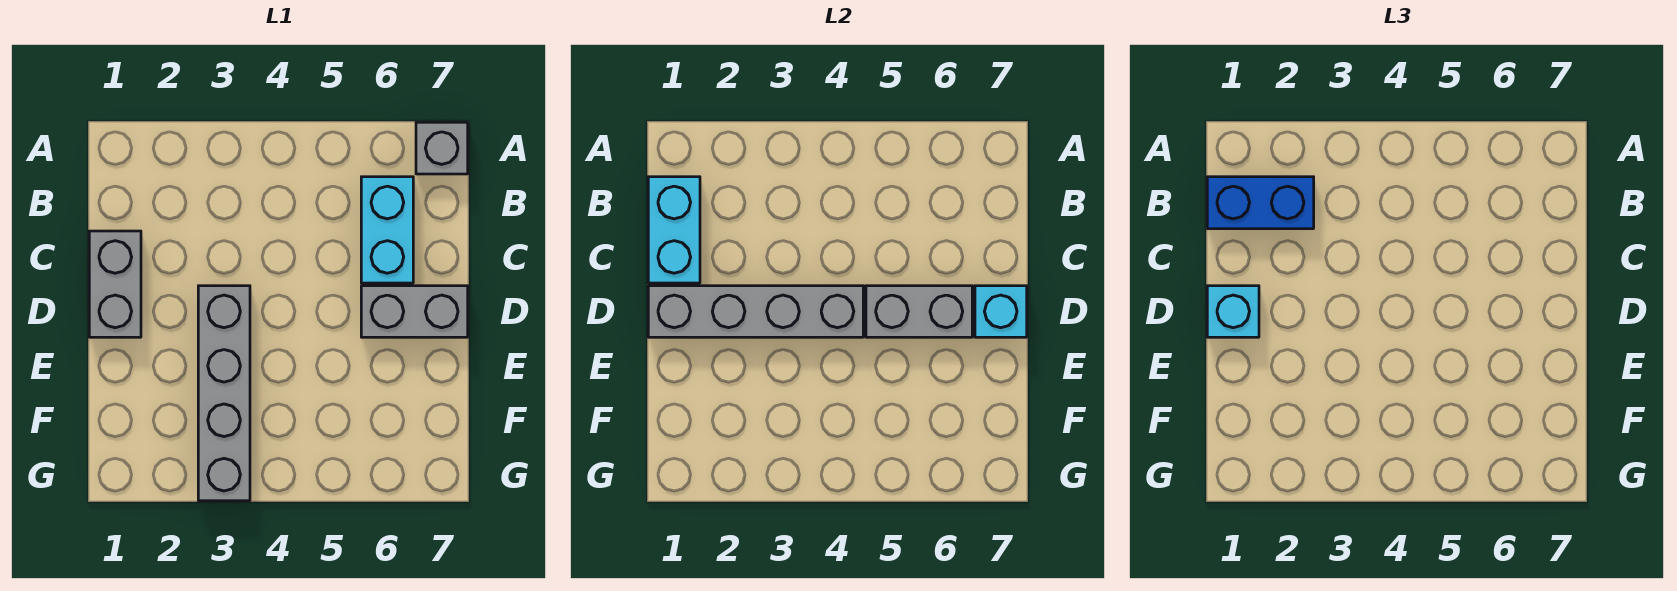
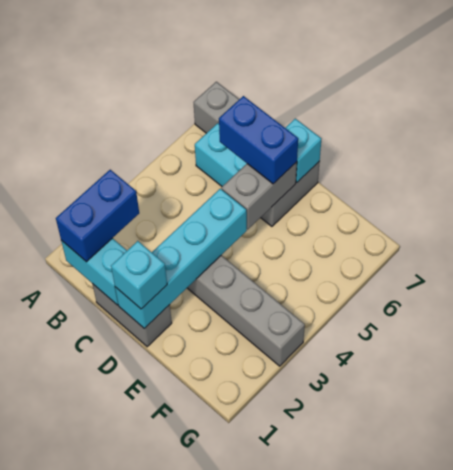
none -> blue brick C6:D6 level 3
grey brick D1:D4 level 2 -> cyan brick D1:D4 level 2

